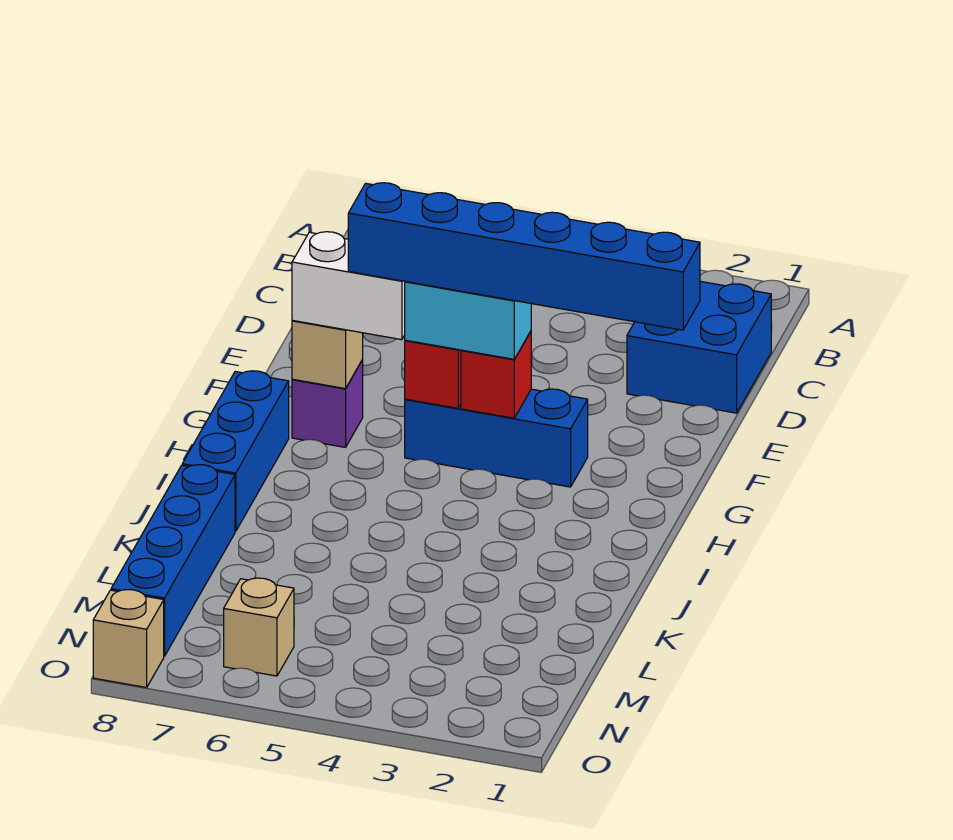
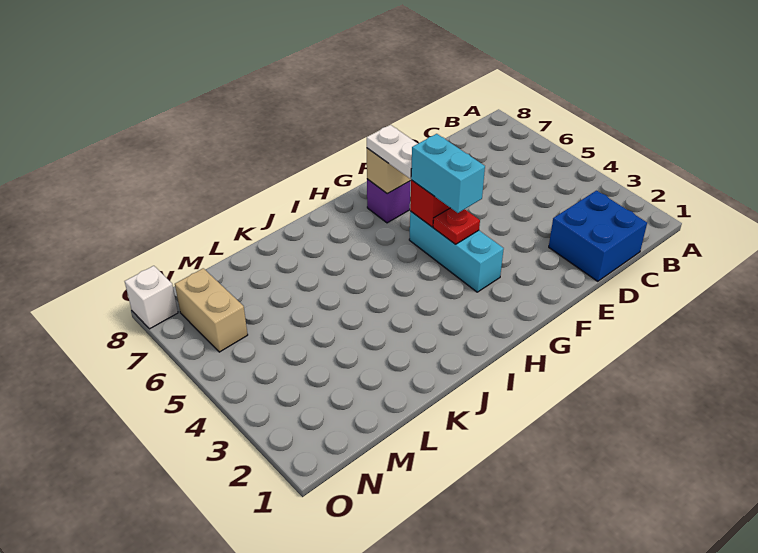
blue brick G1:G6 level 4 -> none
blue brick G3:G5 level 1 -> cyan brick G3:G5 level 1
red brick G4 level 2 -> red plate G4 level 2
white brick G6:G7 level 3 -> white plate G6:G7 level 3
blue brick H8:J8 level 1 -> none
blue brick K8:N8 level 1 -> none
tan brick N6 level 1 -> tan brick N6:N7 level 1
tan brick O8 level 1 -> white brick O8 level 1

